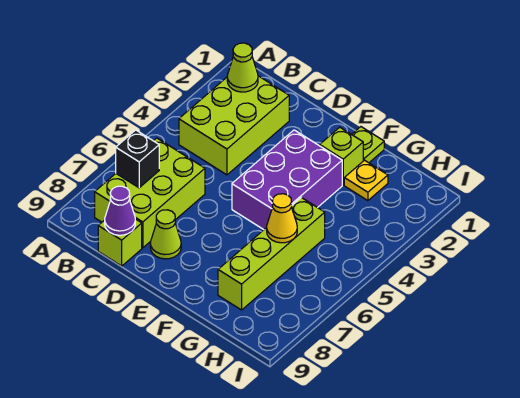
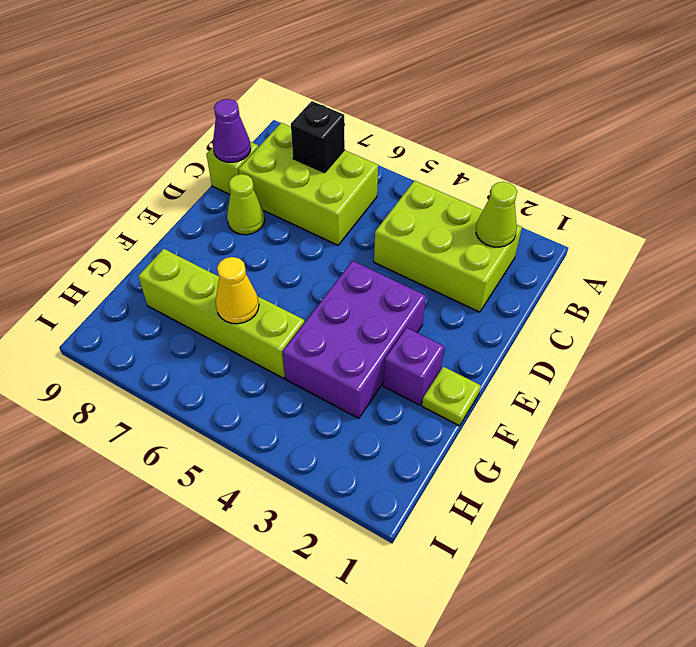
purple brick E3:F5 level 1 -> purple brick E3:G4 level 1
lime brick F2 level 1 -> purple brick F2 level 1
yellow plate G2 level 1 -> none

